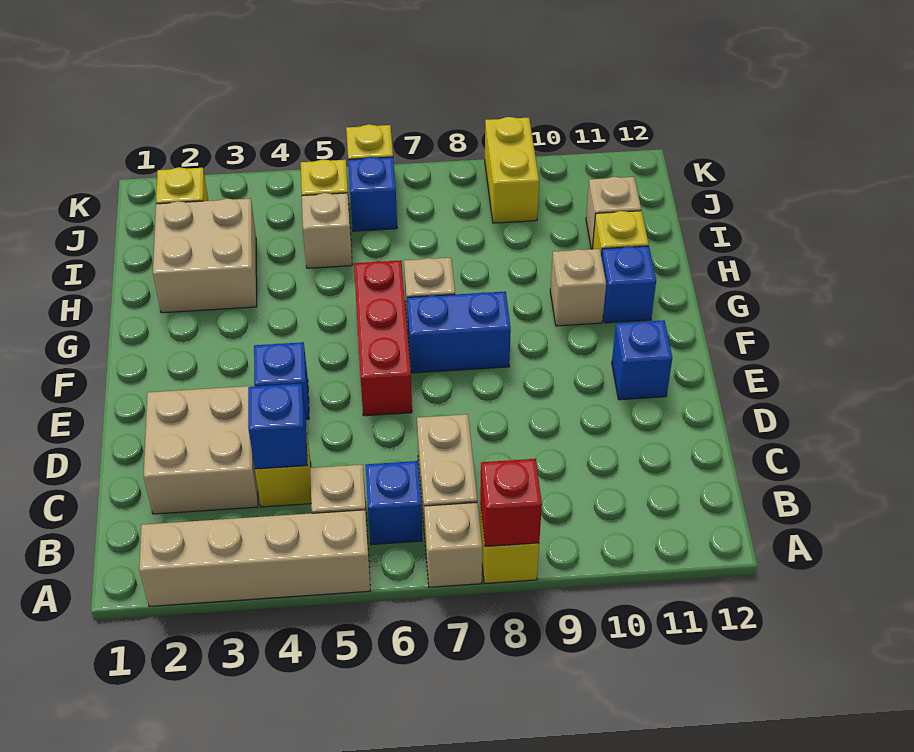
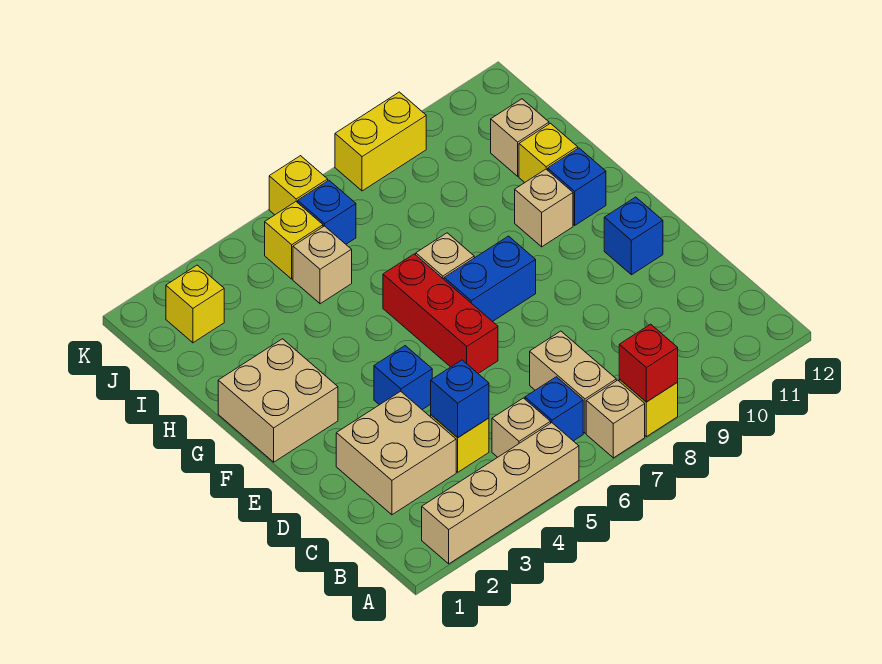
tan brick H2:I3 level 1 -> tan brick F1:G2 level 1
yellow brick J9:K9 level 1 -> yellow brick K8:K9 level 1

